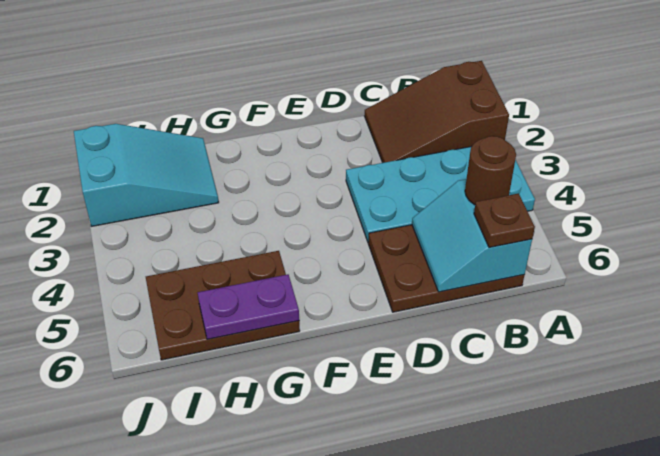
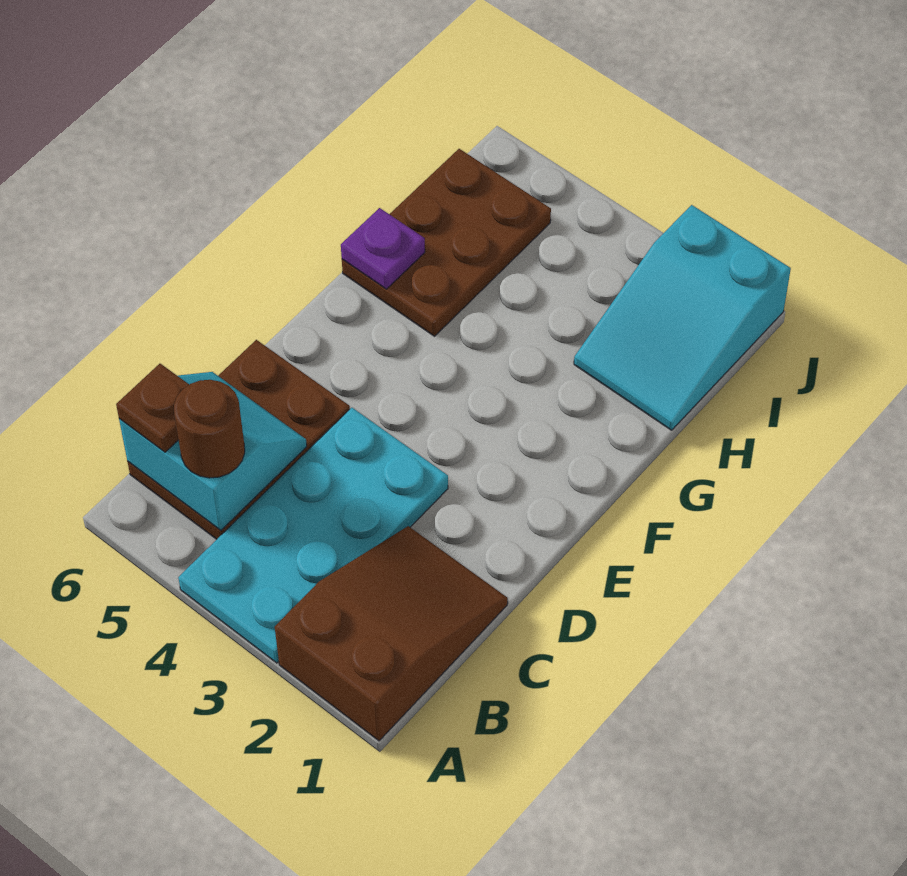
purple plate G6:H6 level 2 -> purple plate G6 level 2

